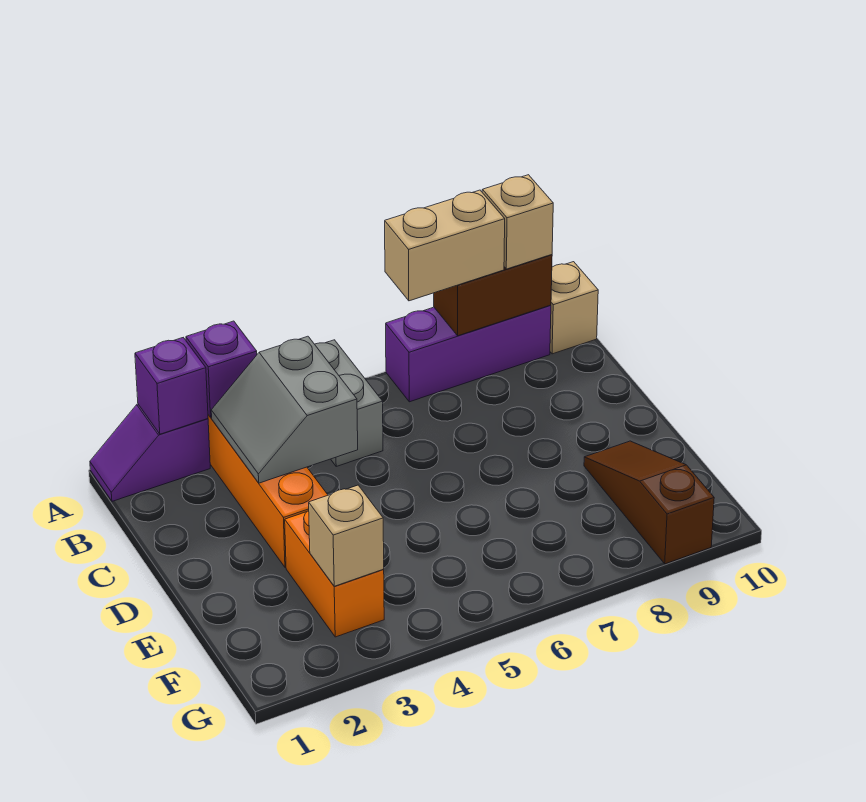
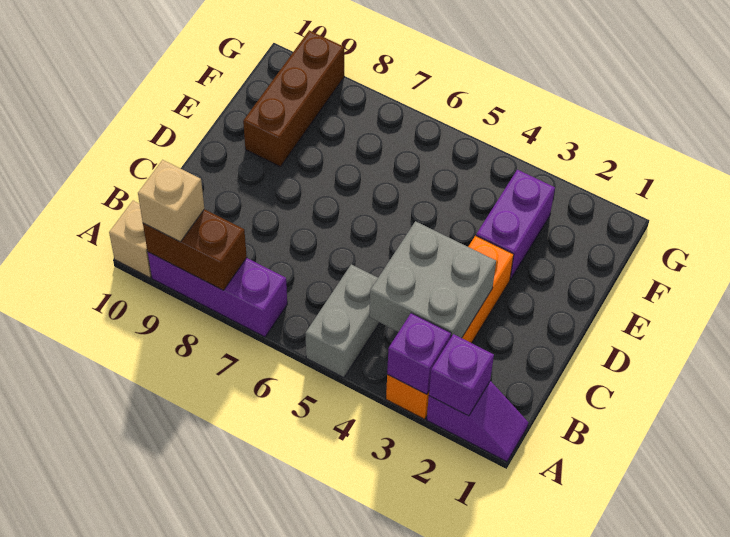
tan brick A7:A8 level 3 -> none
grey slope B3:C4 level 2 top 4 -> grey brick B3:C4 level 2
orange brick E3:F3 level 1 -> purple brick E3:F3 level 1
brown slope E9:G9 level 1 top G -> brown brick E9:G9 level 1
tan brick F3 level 2 -> none

